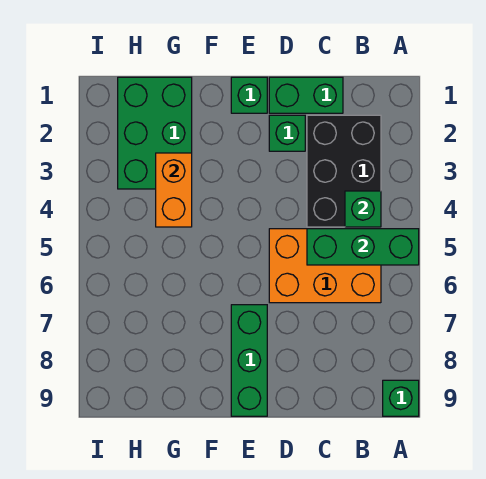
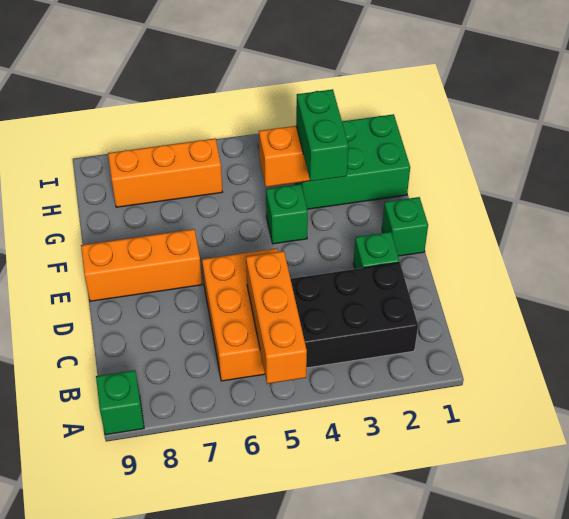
green brick A5:C5 level 2 -> orange brick A5:C5 level 2
green brick B4 level 2 -> green brick F4 level 1
green brick C1:D1 level 1 -> green brick F3:G3 level 3
green brick E7:E9 level 1 -> orange brick E7:E9 level 1
none -> orange brick H6:H8 level 1

